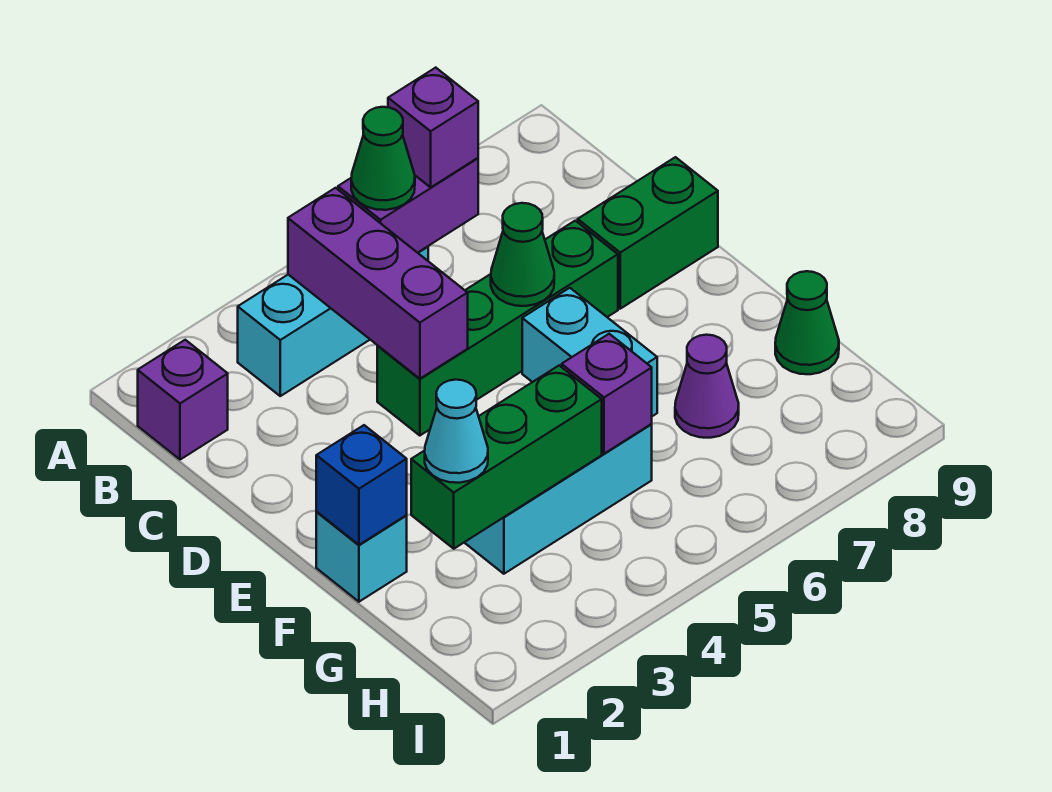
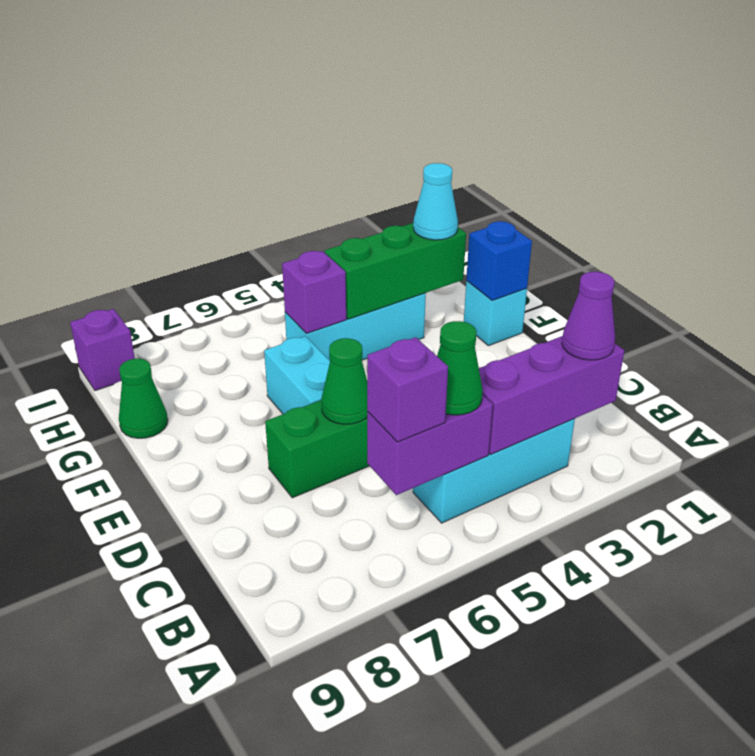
purple brick B1 level 1 -> purple brick I9 level 1
purple brick B4:D4 level 2 -> purple brick B2:B4 level 2
green brick D8:D9 level 1 -> none
purple cone G7 level 1 -> purple cone B2 level 3

